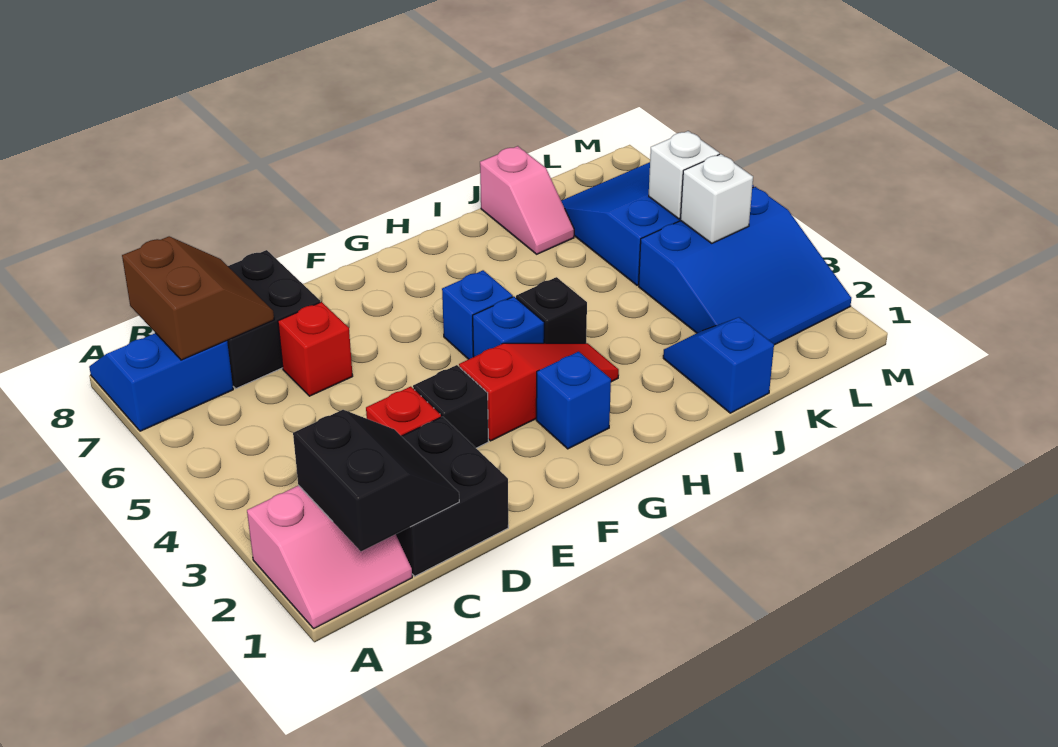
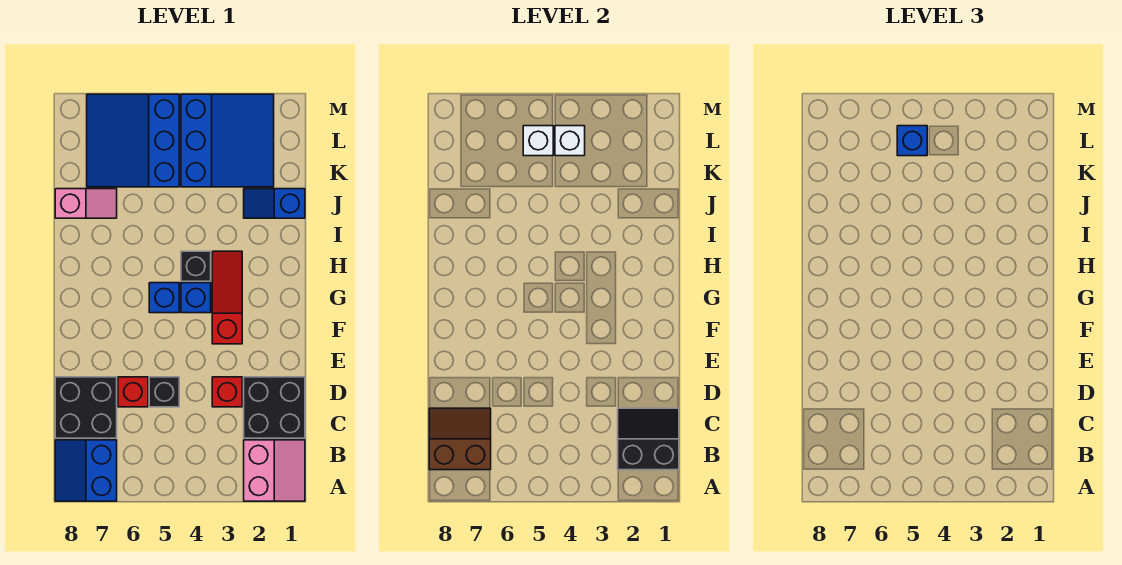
black brick E3 level 1 -> black brick D5 level 1
blue brick G2 level 1 -> blue brick L5 level 3

